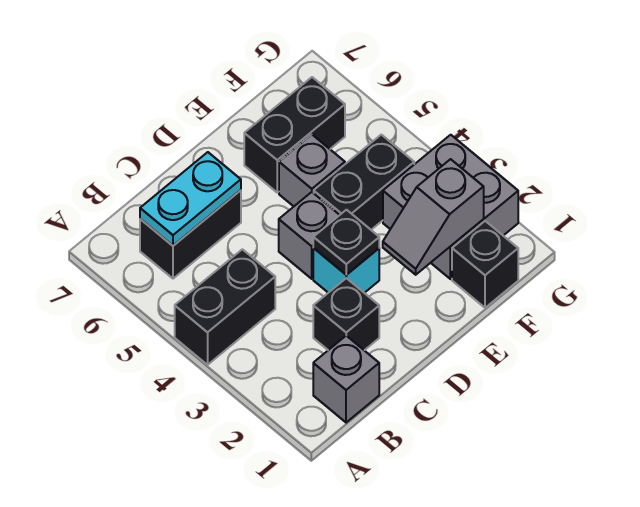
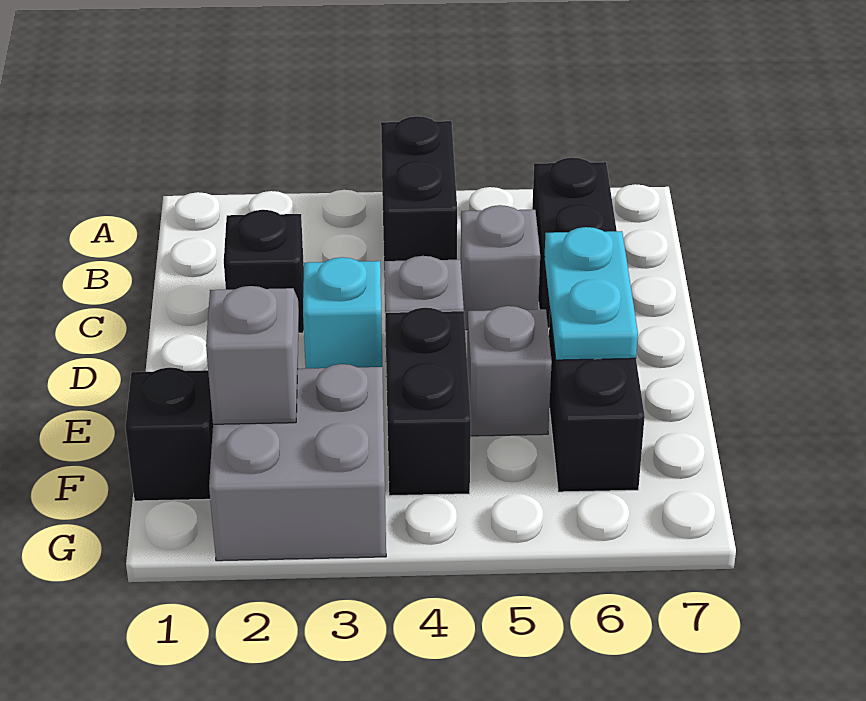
grey brick B1 level 1 -> grey brick C5 level 1
cyan plate B6:C6 level 2 -> cyan plate D6:E6 level 2
black plate D3 level 2 -> none

